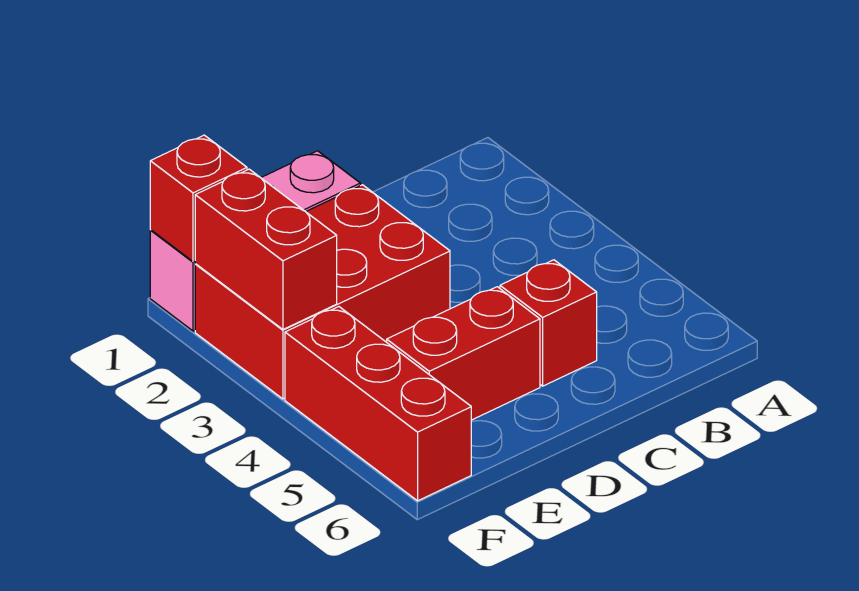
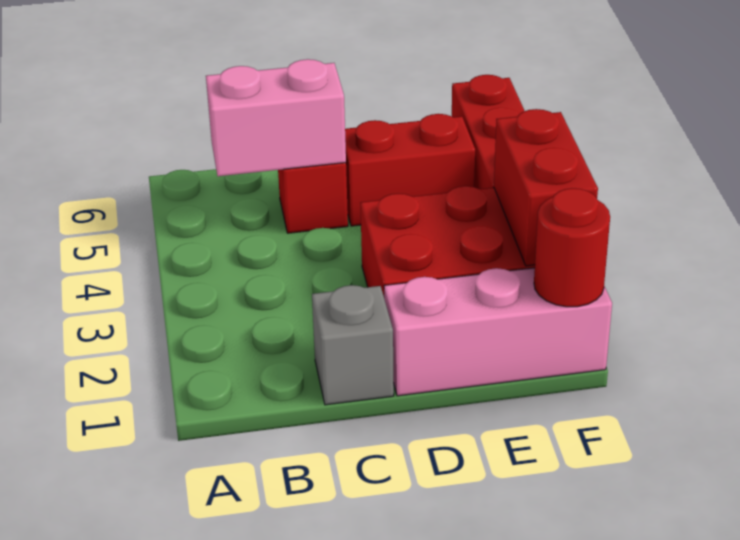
none -> pink brick B5:C5 level 2
none -> grey brick C1 level 1
red brick F1 level 2 -> red round brick F1 level 2

